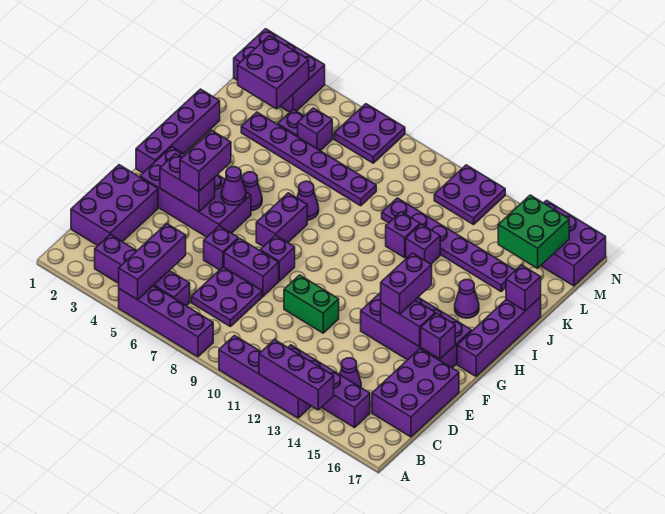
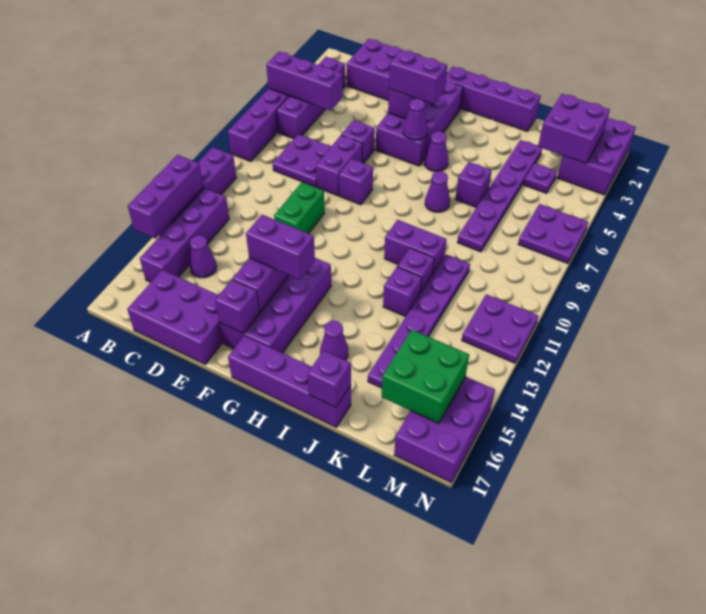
purple brick G7:H7 level 1 -> purple brick I10:J10 level 1
purple brick L5 level 1 -> purple brick J6 level 1

